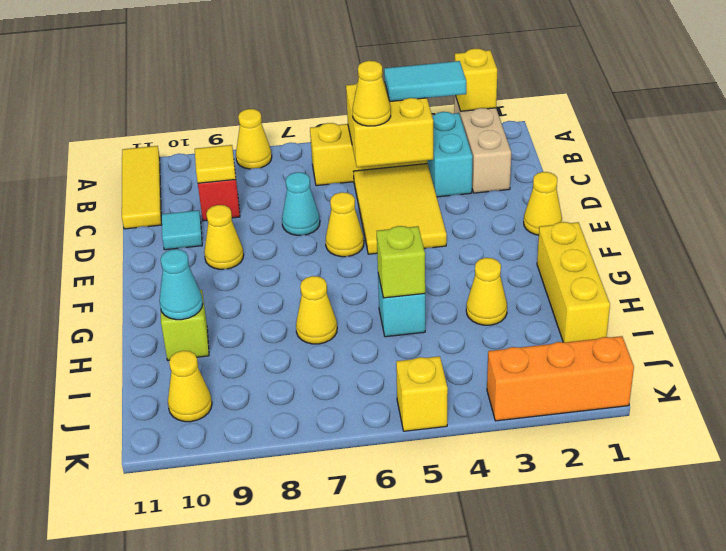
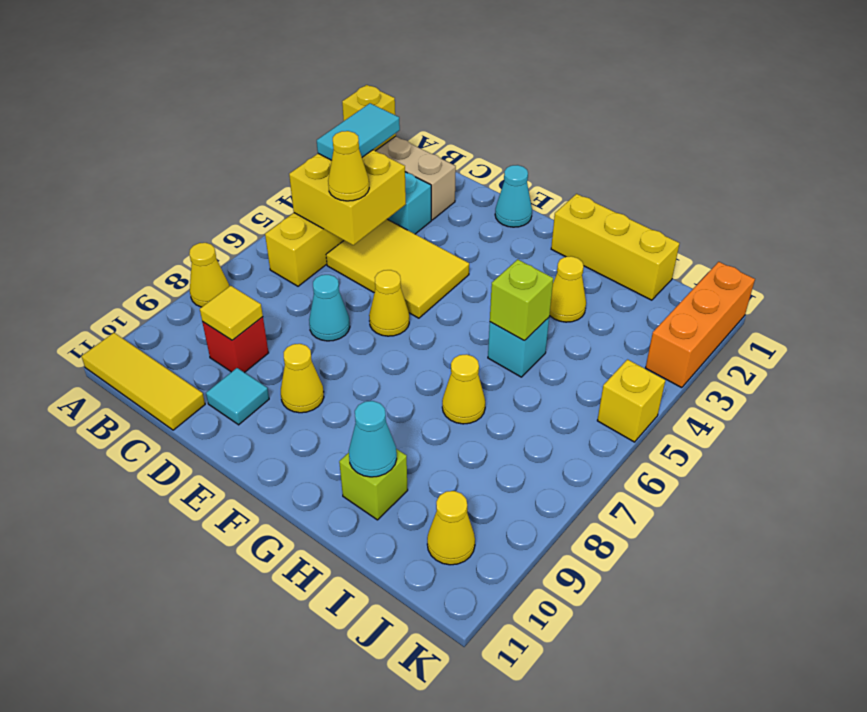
yellow cone E1 level 1 -> cyan cone E1 level 1

